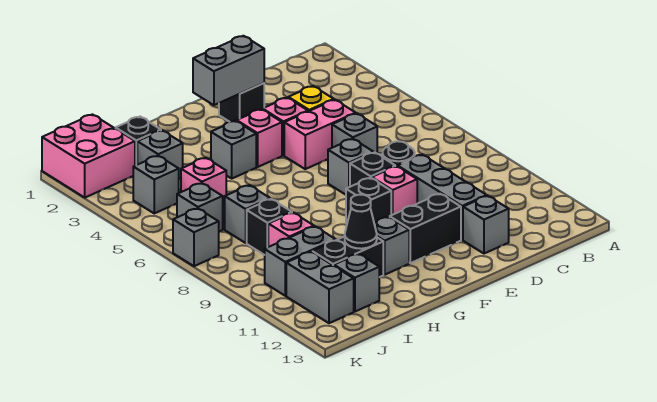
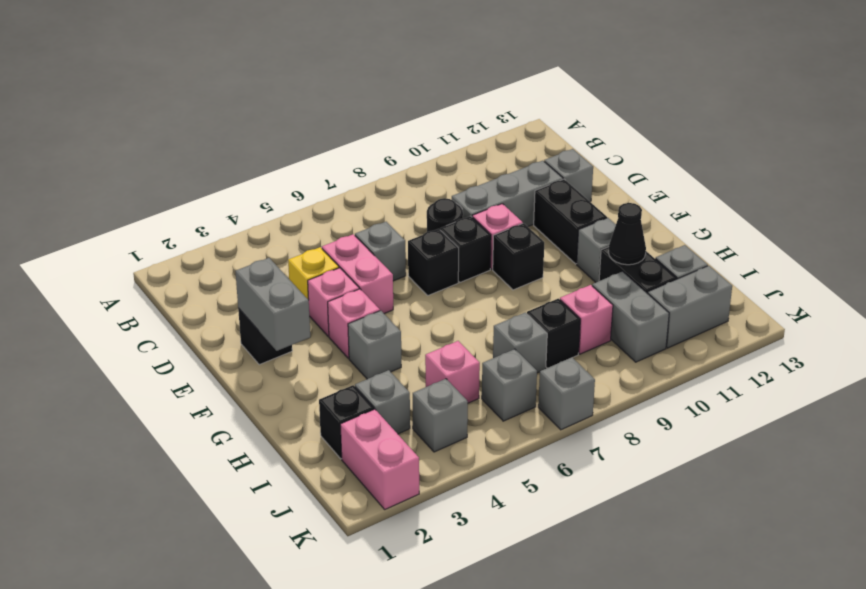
grey brick E7 level 1 -> black brick E7 level 1
pink brick J1:K2 level 1 -> pink brick J2:K2 level 1

